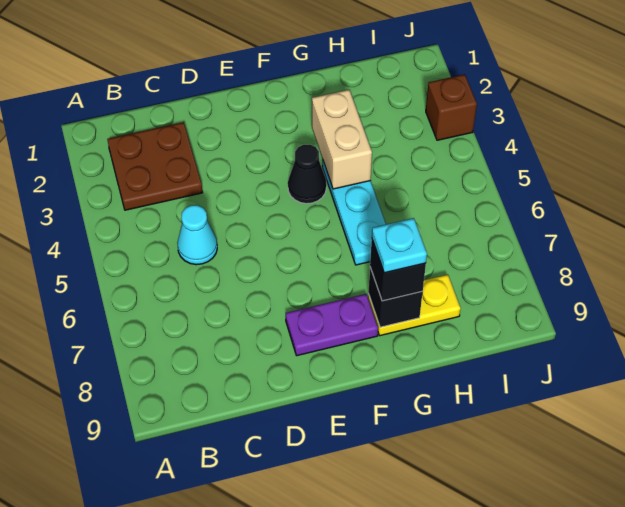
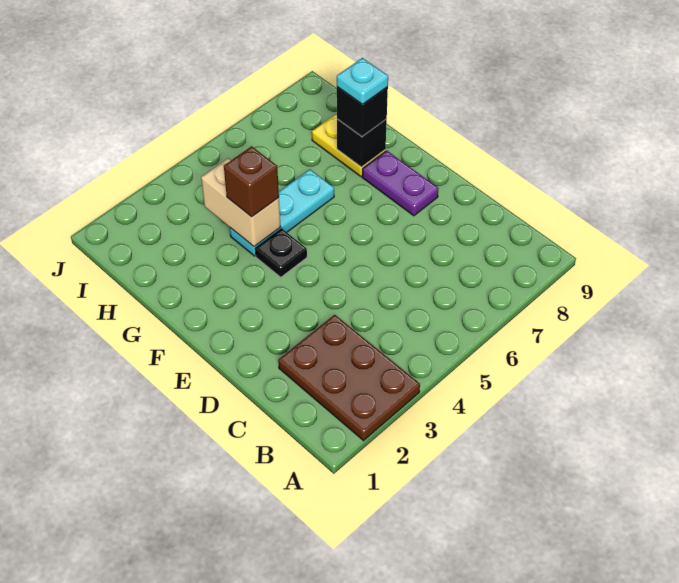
brown plate B2:C3 level 1 -> brown plate A2:C3 level 1
cyan cone C5 level 1 -> none
black cone F4 level 1 -> black plate F4 level 1
tan brick G3:G4 level 2 -> tan brick G4:H4 level 2
brown brick J3 level 1 -> brown brick G4 level 3

